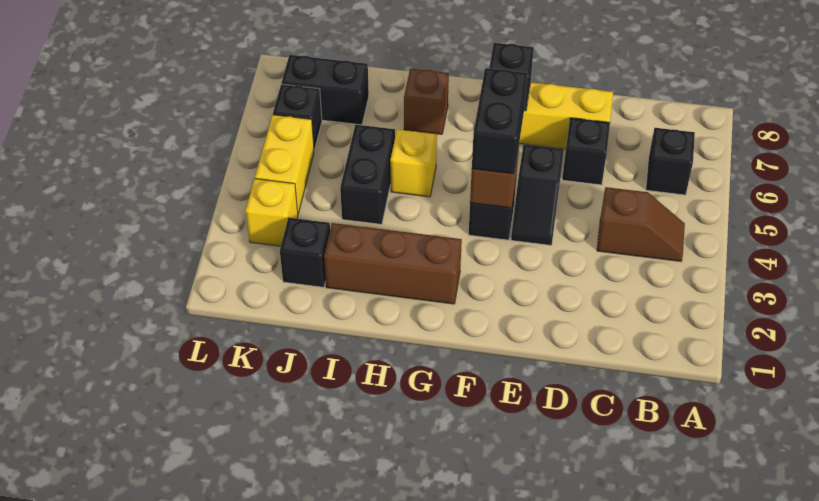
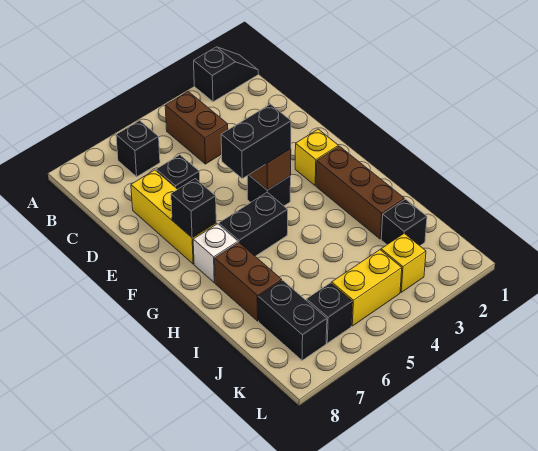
brown slope B4:C4 level 1 top C -> brown brick B4:C4 level 1
black slope E4:E5 level 1 top 5 -> black slope A1:A2 level 1 top 2
none -> white brick G7 level 1
yellow brick H5 level 1 -> yellow brick F2 level 1
brown brick H7 level 1 -> brown brick H7:I7 level 1
black brick I4:I5 level 1 -> black brick G5:G6 level 1

